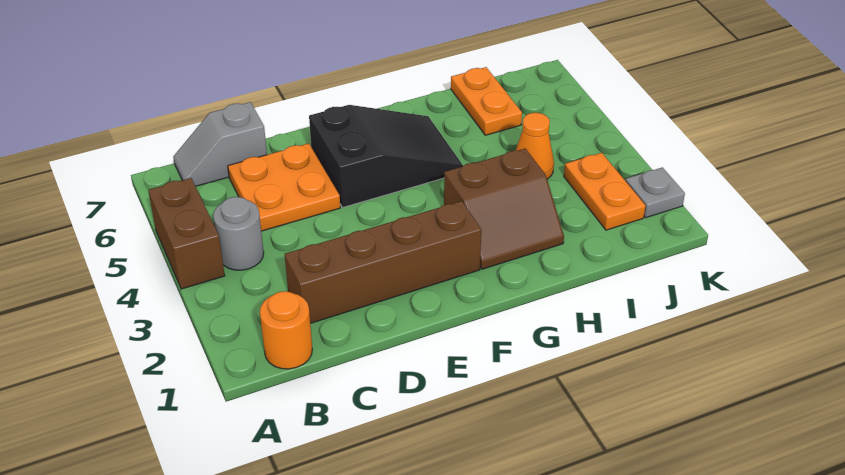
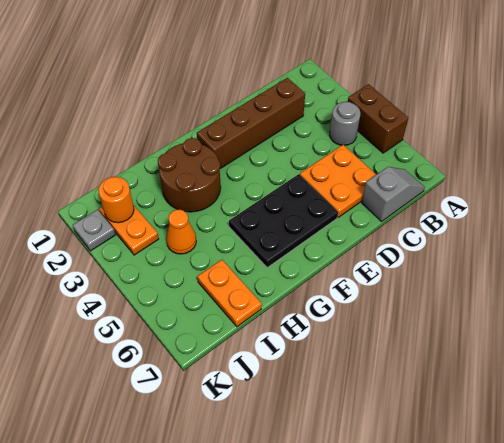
orange round brick B1 level 1 -> orange round brick J2 level 2
black slope E5:G6 level 1 top E -> black plate E5:G6 level 1
brown slope G2:H3 level 1 top 3 -> brown round brick G2:H3 level 1

